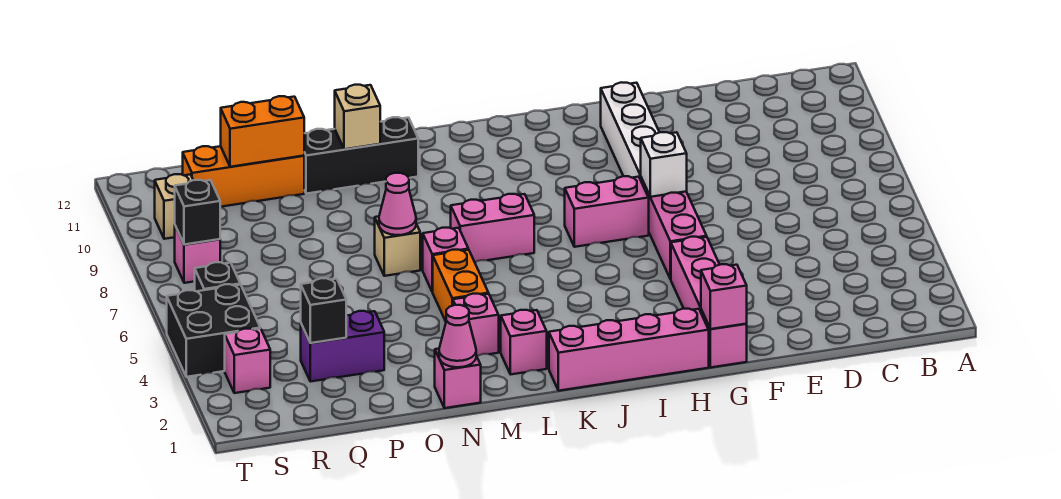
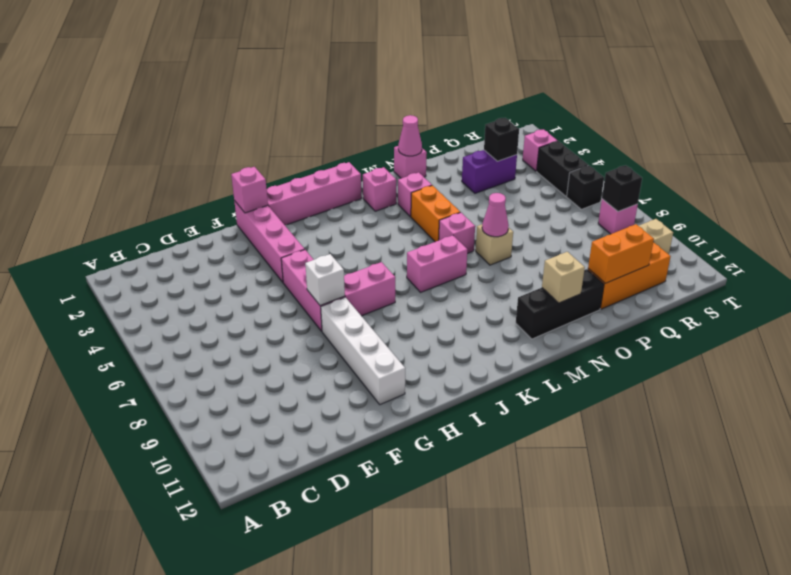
black brick S4:T5 level 1 -> black brick S4:S5 level 1

